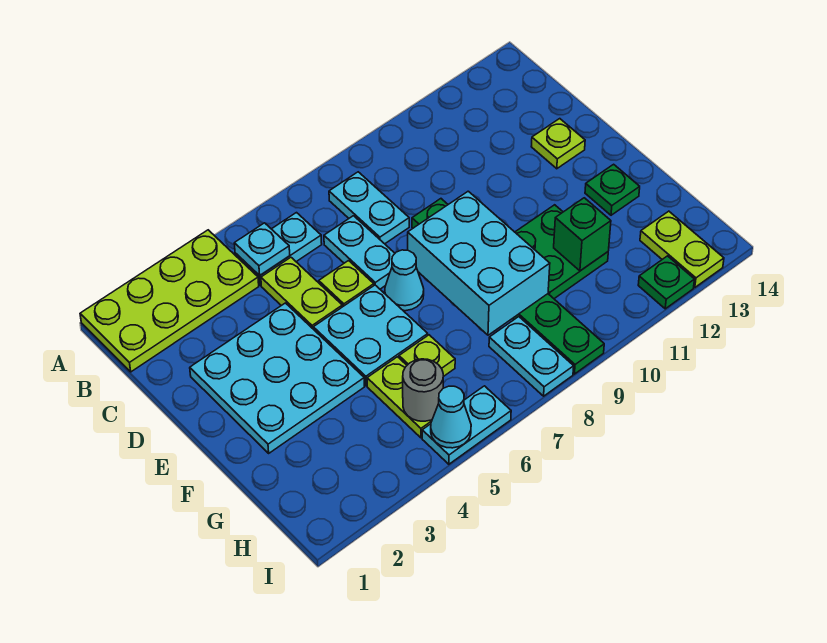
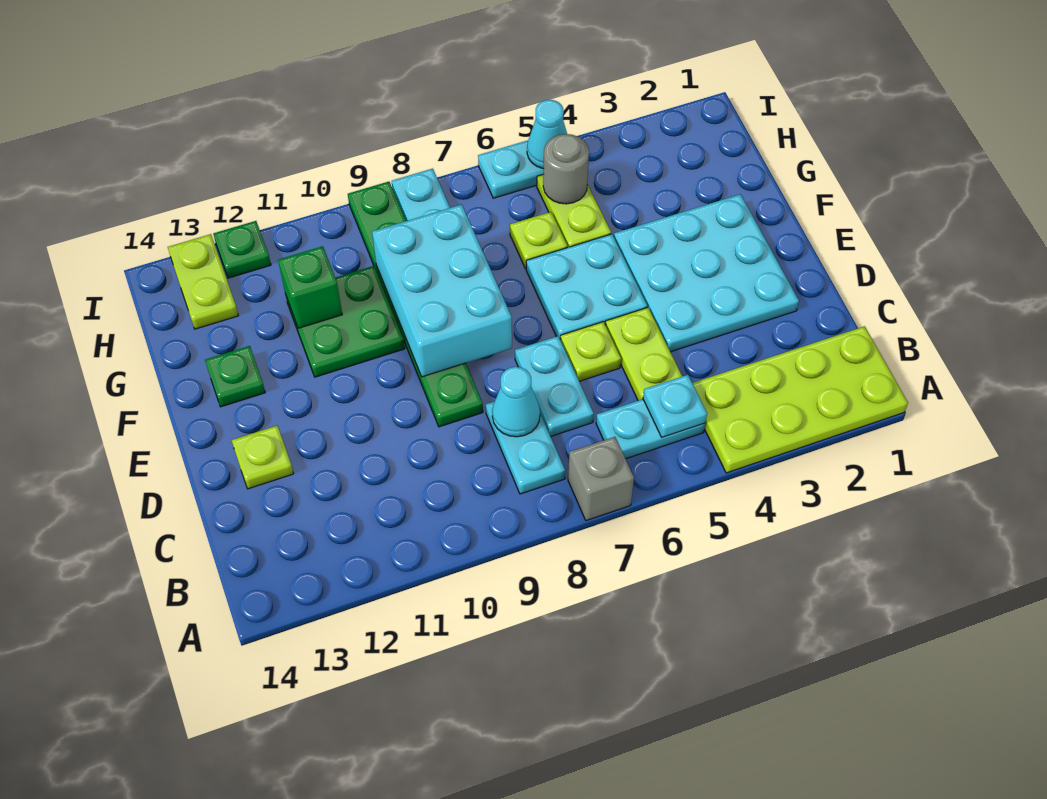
none -> grey brick A7 level 1
cyan cone E7 level 1 -> cyan cone C8 level 2

